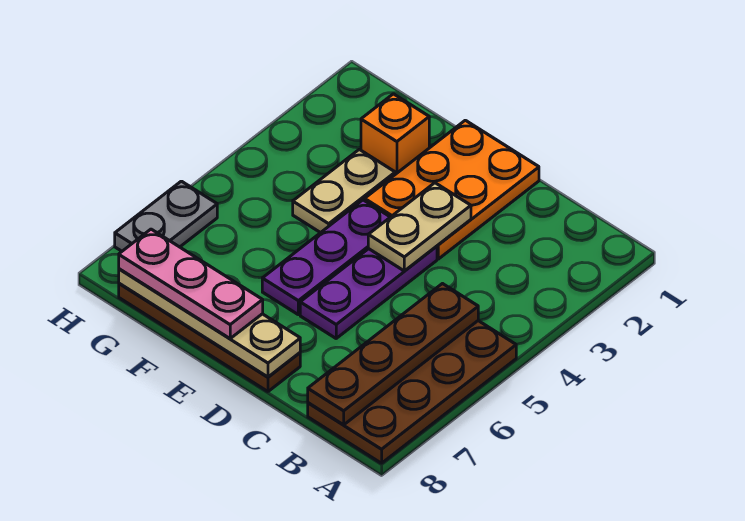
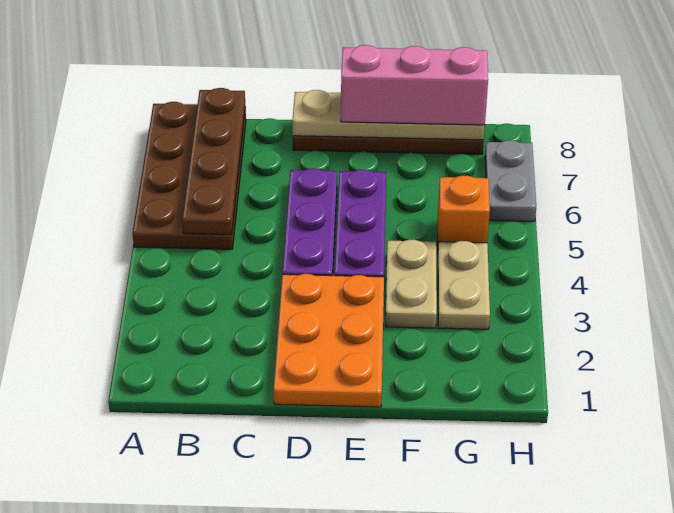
tan plate D3:D4 level 2 -> tan plate G3:G4 level 1
pink plate E8:G8 level 3 -> pink brick E8:G8 level 3
orange brick F2 level 1 -> orange brick G5 level 1

